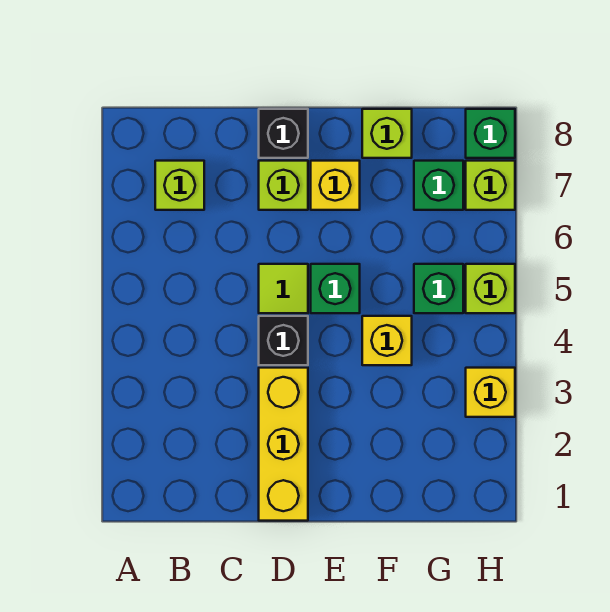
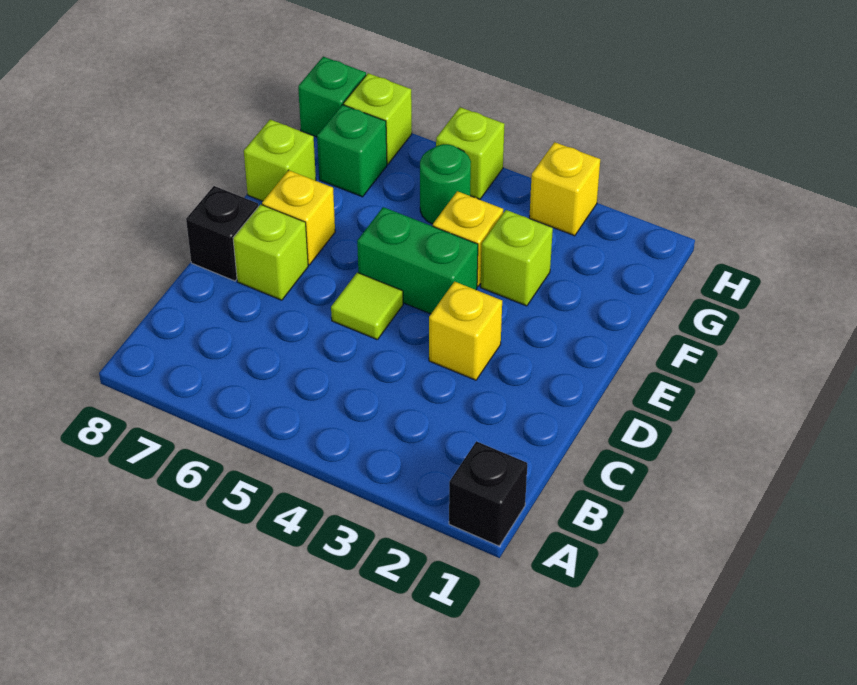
lime brick B7 level 1 -> lime brick F3 level 1
yellow brick D1:D3 level 1 -> yellow brick D3 level 1
black brick D4 level 1 -> black brick A1 level 1
green brick E5 level 1 -> green brick E4:E5 level 1
green brick G5 level 1 -> green round brick G5 level 1

